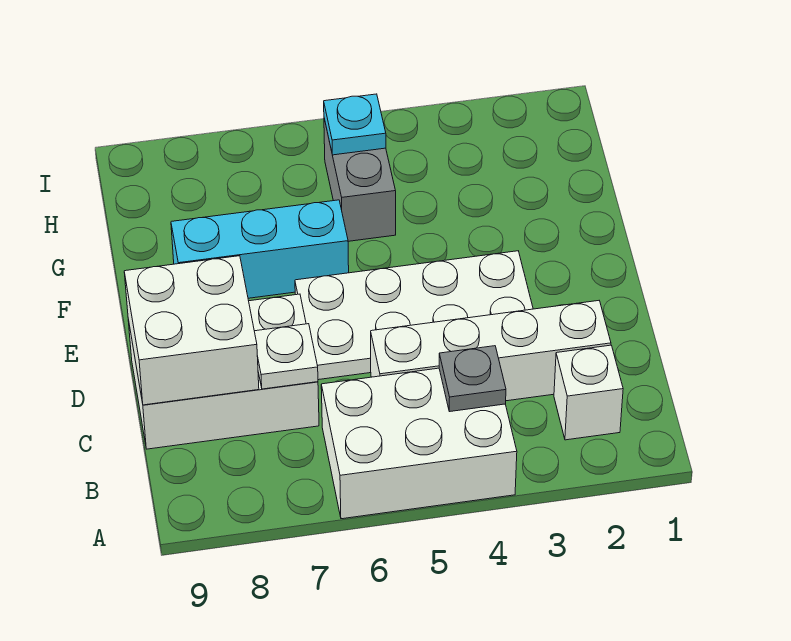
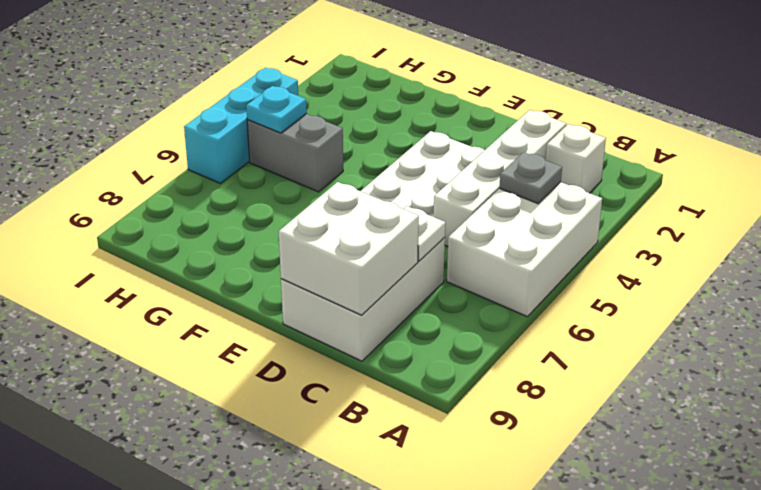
cyan brick F6:F8 level 1 -> cyan brick I4:I6 level 1

